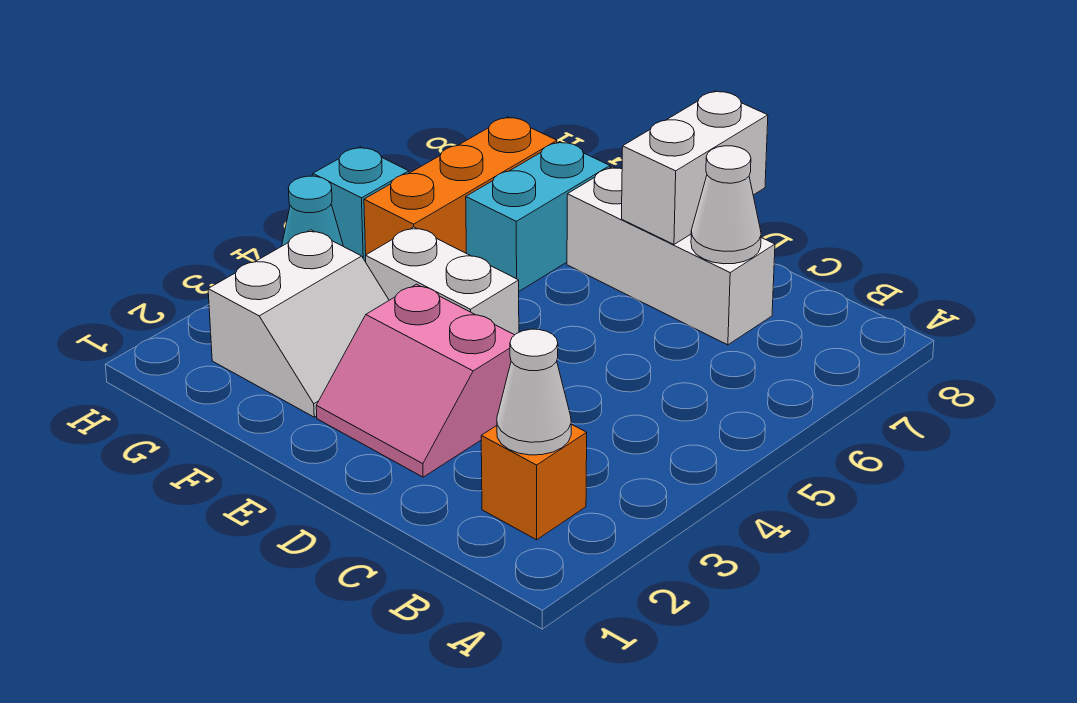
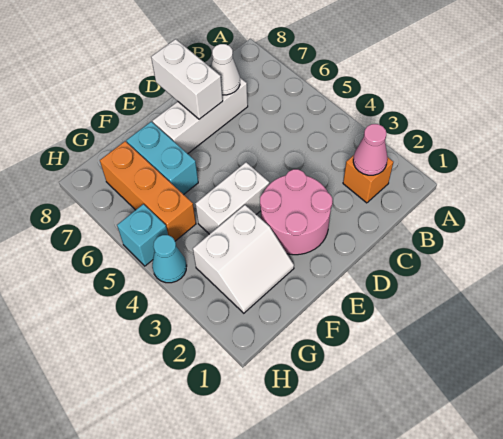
white cone B2 level 2 -> pink cone B2 level 2
pink slope D2:E3 level 1 top 3 -> pink round brick D2:E3 level 1
white slope F2:G3 level 1 top G -> white slope F2:G3 level 1 top 3

